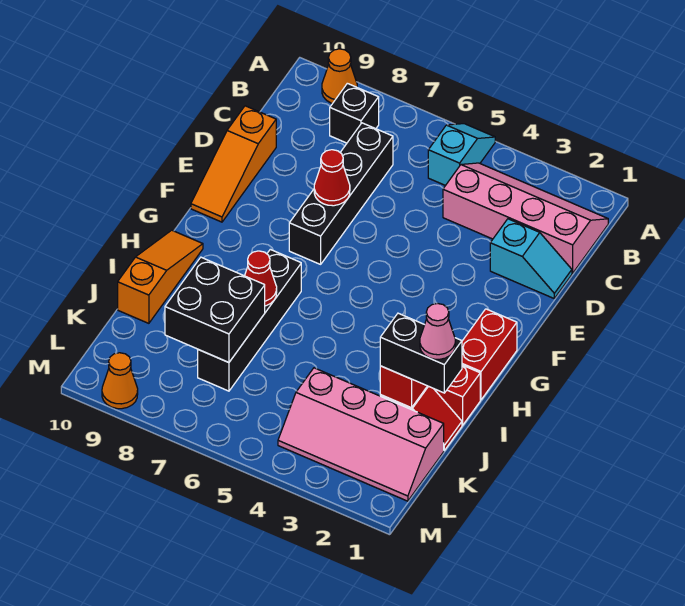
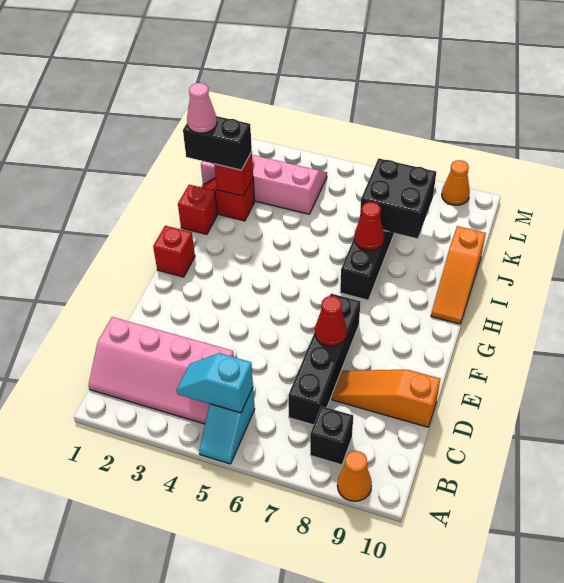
cyan slope D1:D2 level 1 top 2 -> cyan slope B4:B5 level 2 top 5
orange slope D10:F10 level 1 top D -> orange slope D8:D10 level 1 top 10
red brick G1:H1 level 1 -> red brick G1 level 1

